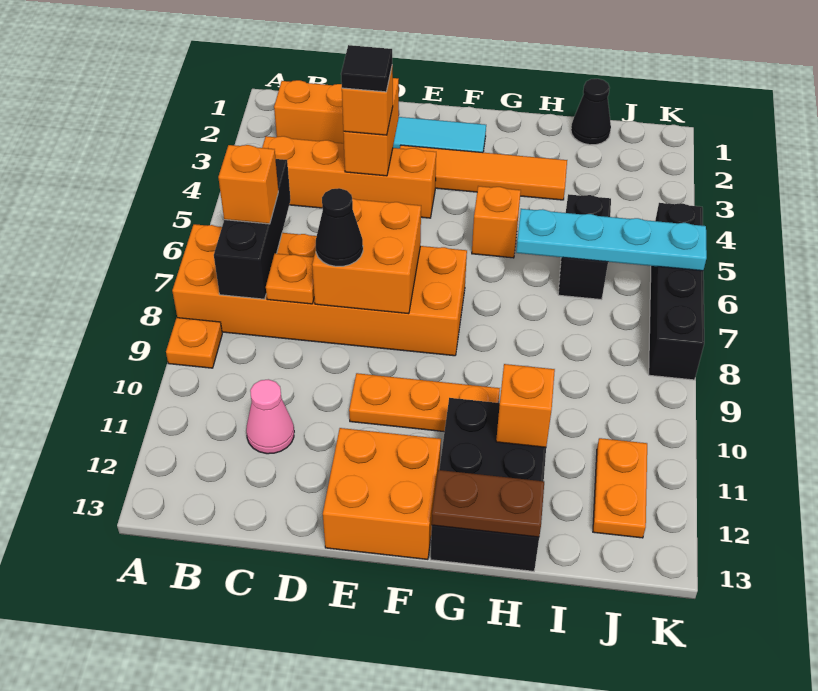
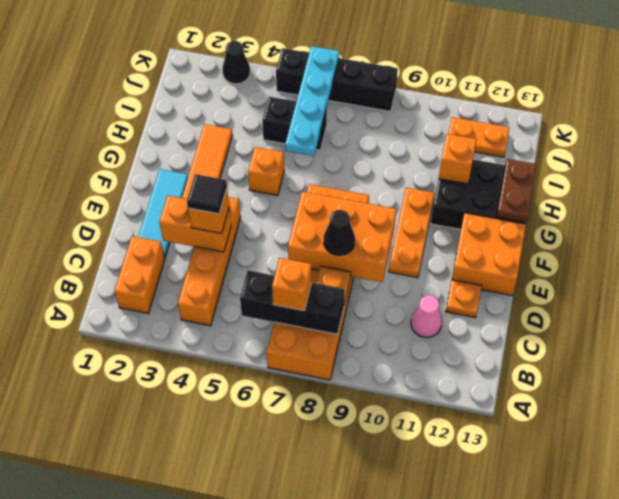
orange plate A9 level 1 -> orange plate D12 level 1
orange brick D7:E8 level 2 -> orange brick D7:E9 level 2
black cone I1 level 1 -> black cone K3 level 1

